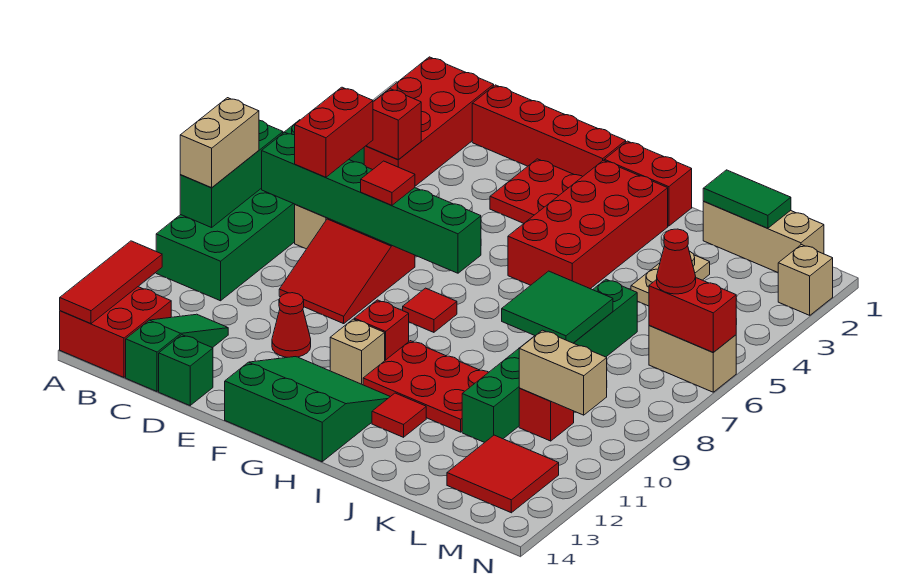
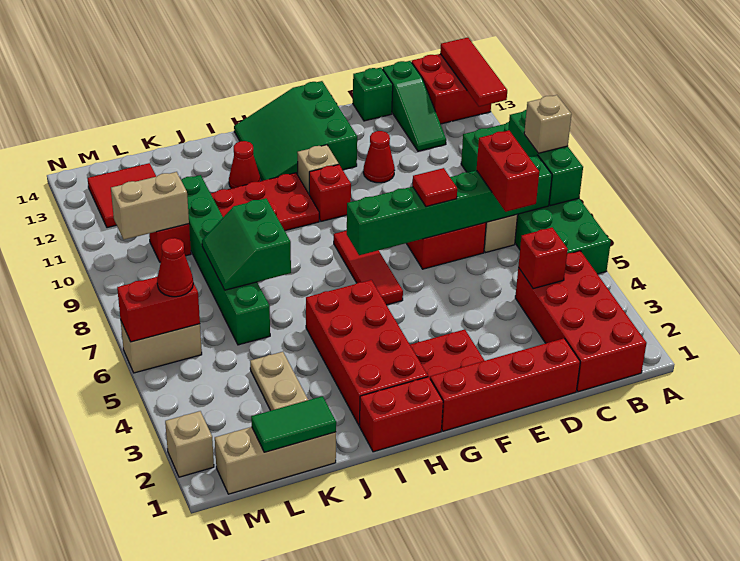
tan brick A8:A9 level 3 -> tan brick A8 level 3
green slope F12:H14 level 1 top 14 -> green slope F12:H14 level 1 top F
red tile G8 level 1 -> red tile G6:G8 level 1
red tile I12 level 1 -> red cone I12 level 1
green tile J7:K8 level 2 -> green slope J7:K8 level 2 top J

